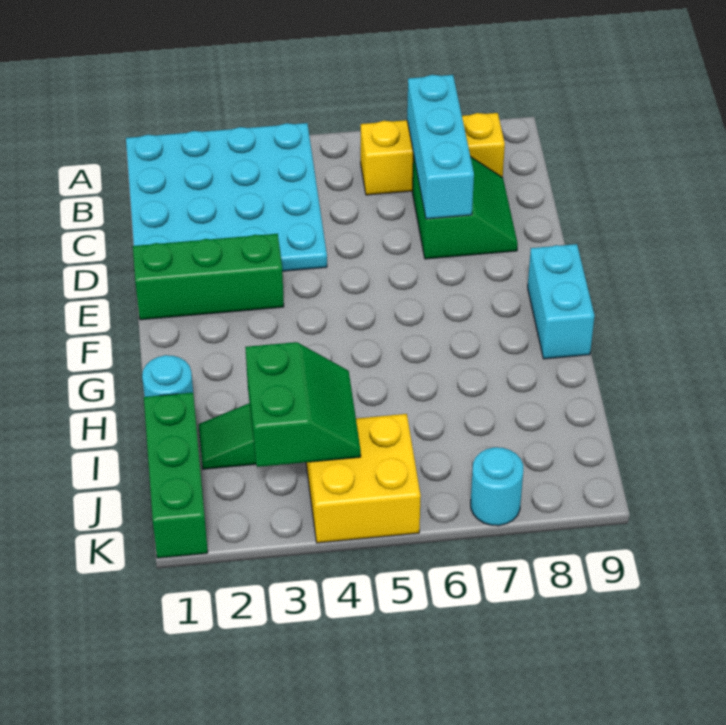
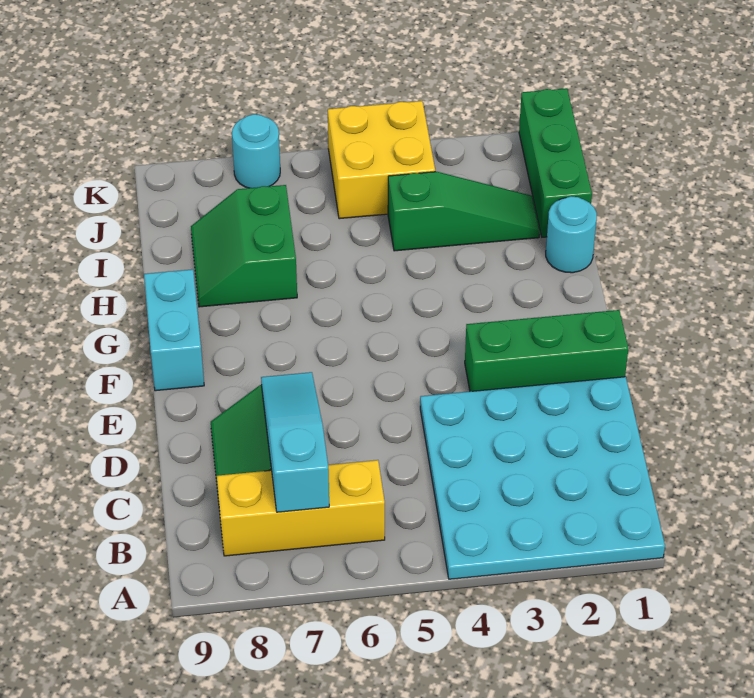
cyan brick B7:D7 level 2 -> cyan slope B7:D7 level 2 top B
green slope I3:J4 level 2 top 3 -> green slope H7:I8 level 1 top 7

